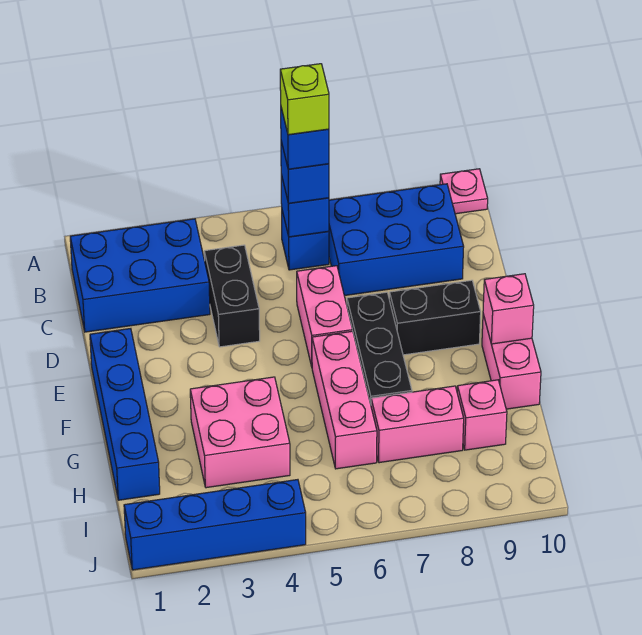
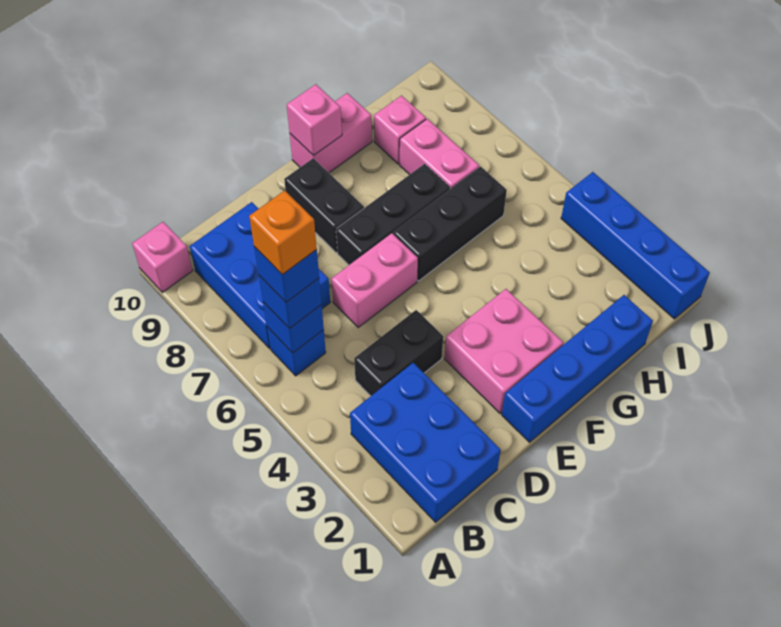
pink plate A10 level 1 -> pink brick A10 level 1
lime brick B6 level 5 -> orange brick B6 level 5
pink brick F6:H6 level 1 -> black brick F6:H6 level 1
pink brick G3:H4 level 1 -> pink brick E2:F3 level 1

